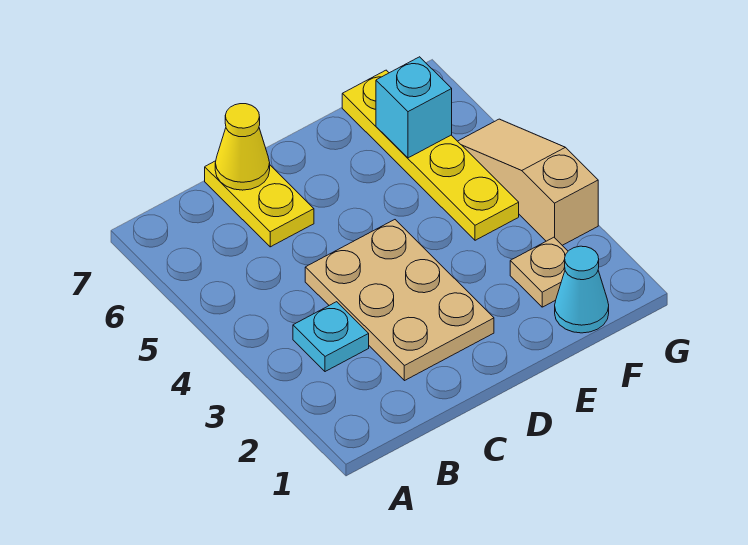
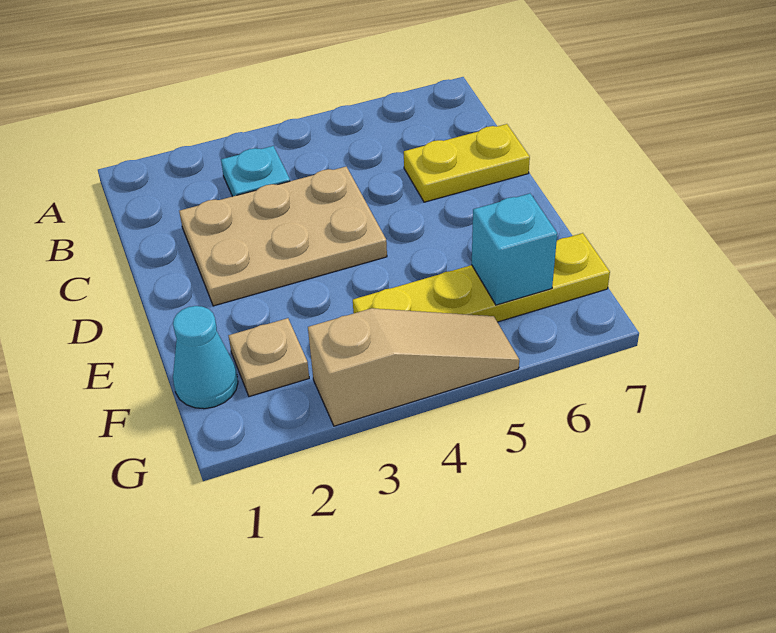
yellow cone C7 level 2 -> none

